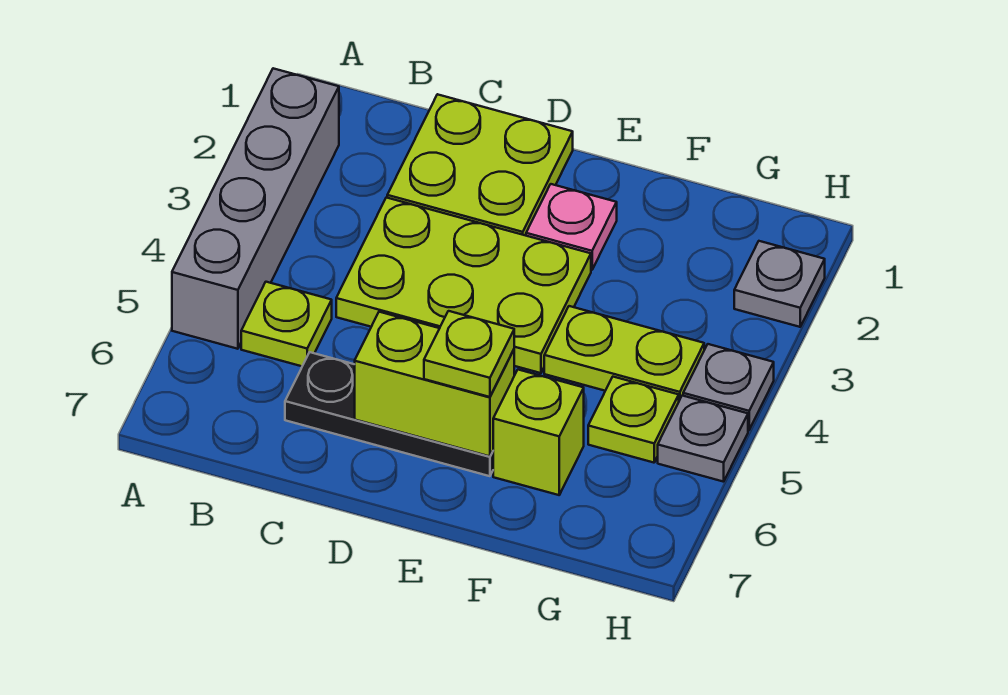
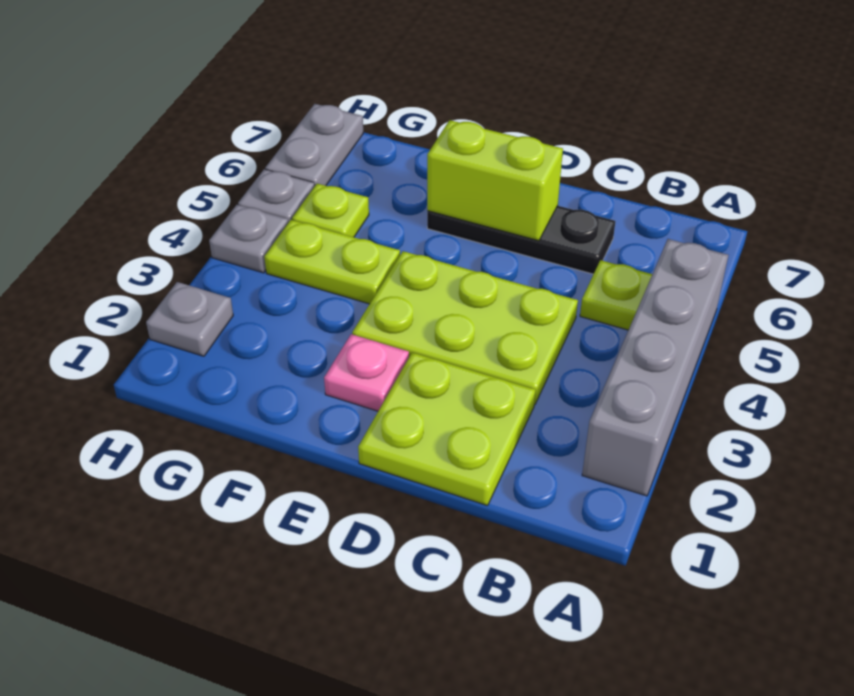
lime plate E6 level 3 -> none
lime brick F6 level 1 -> none
none -> grey plate H6:H7 level 1

